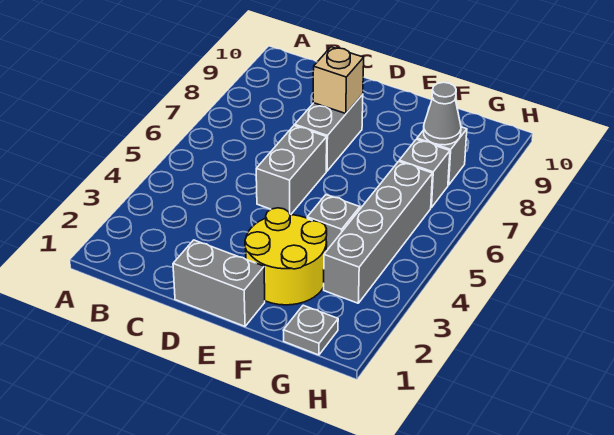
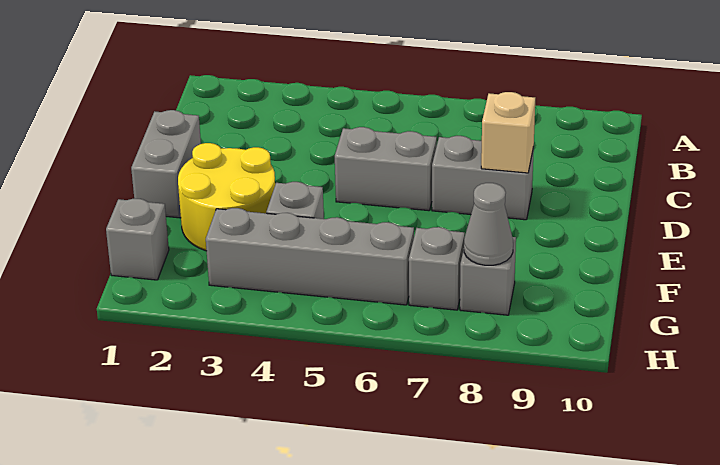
grey plate G1 level 1 -> grey brick G1 level 1

